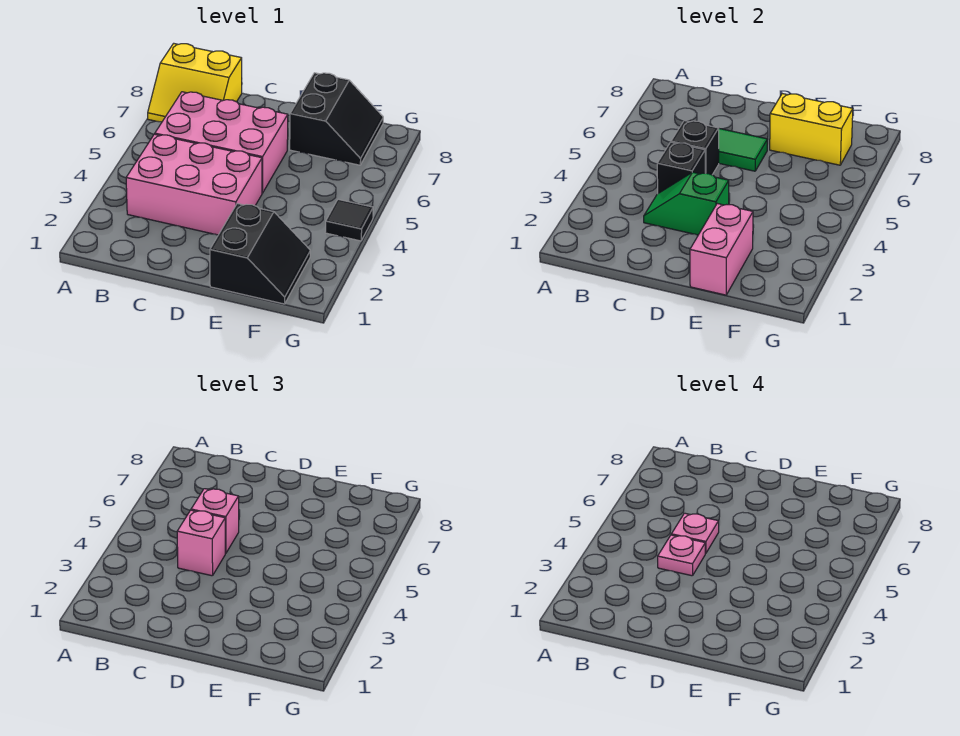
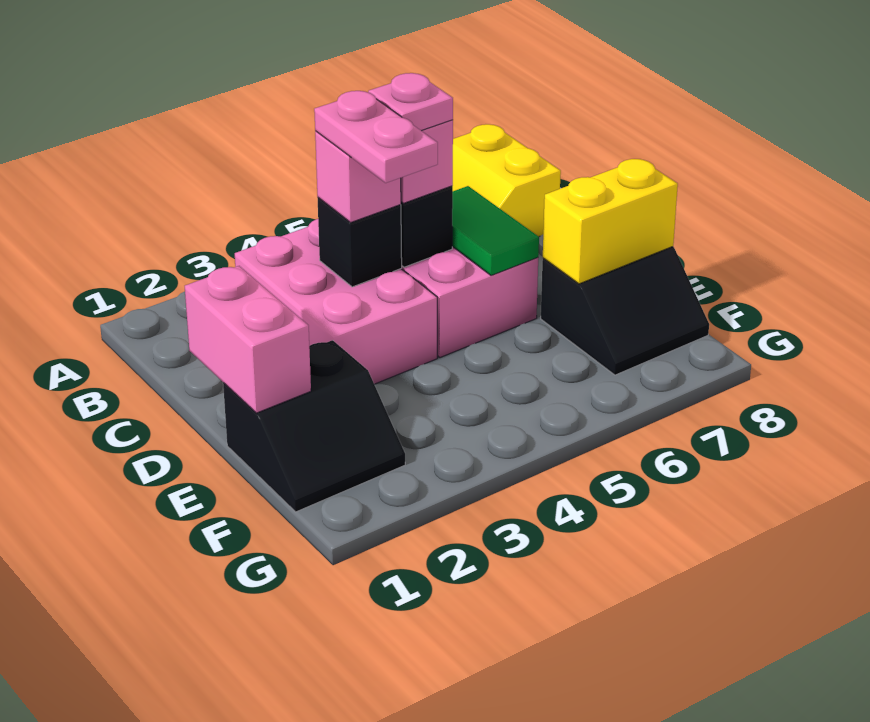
green slope C3:D3 level 2 top D -> none
pink plate C4 level 4 -> pink plate C4:D4 level 4
pink brick E1:E2 level 2 -> pink brick D1:E1 level 2
yellow brick E7:F7 level 2 -> yellow brick E7:E8 level 2
black tile G4 level 1 -> none

